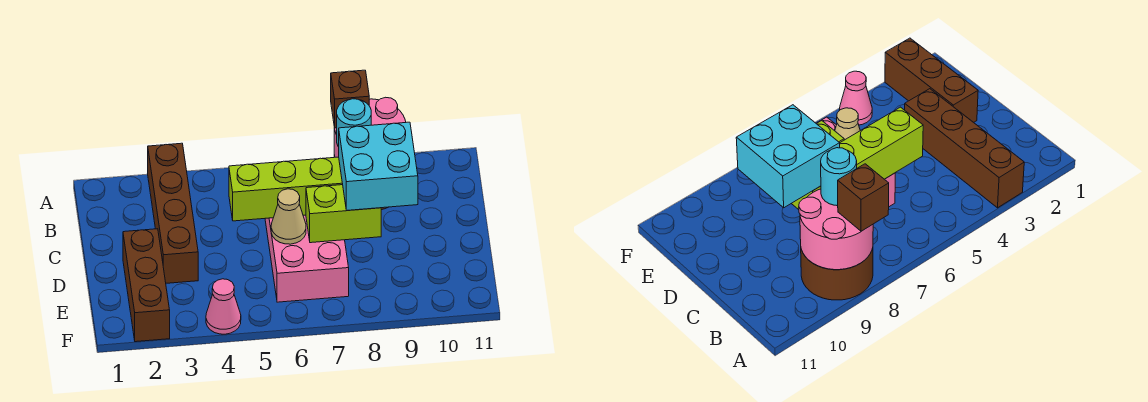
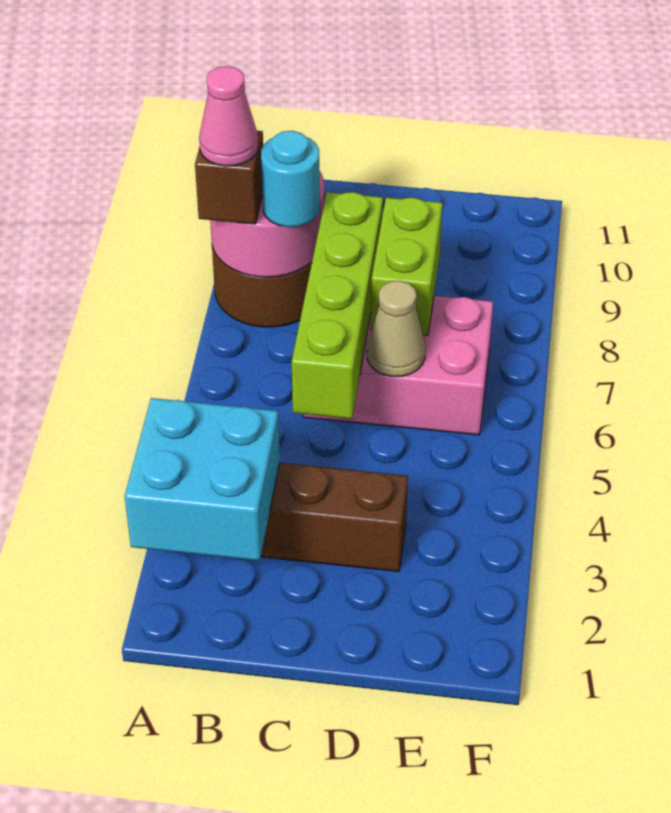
cyan brick C8:D9 level 3 -> cyan brick A2:B3 level 2
brown brick D2:F2 level 1 -> none
pink cone F4 level 1 -> pink cone A8 level 4

